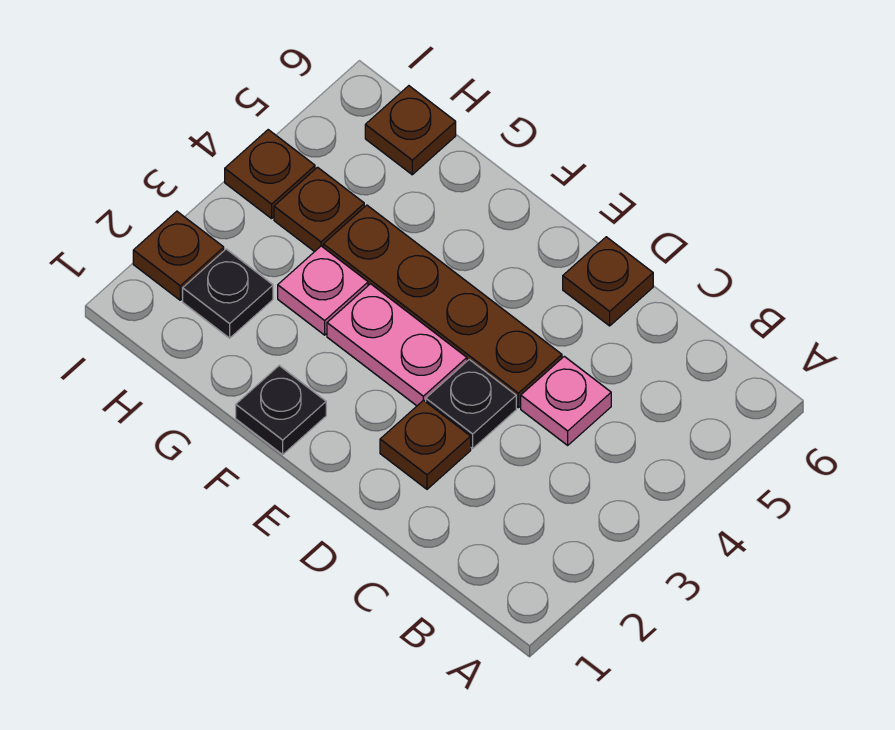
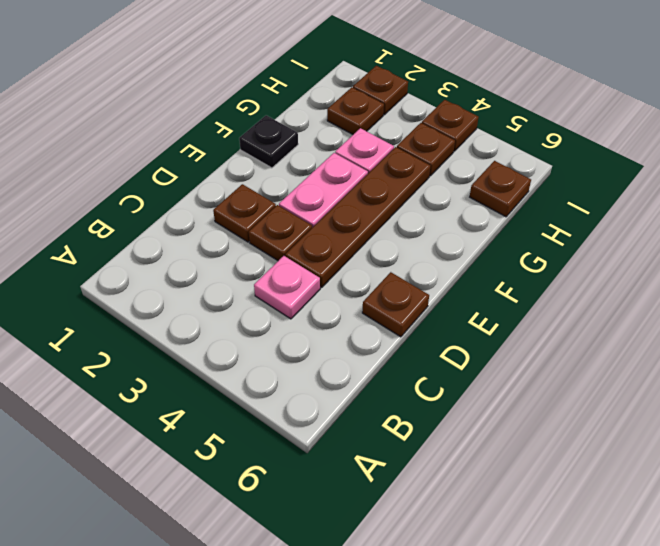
black plate D3 level 1 -> brown plate D3 level 1
black plate H2 level 1 -> brown plate H2 level 1

